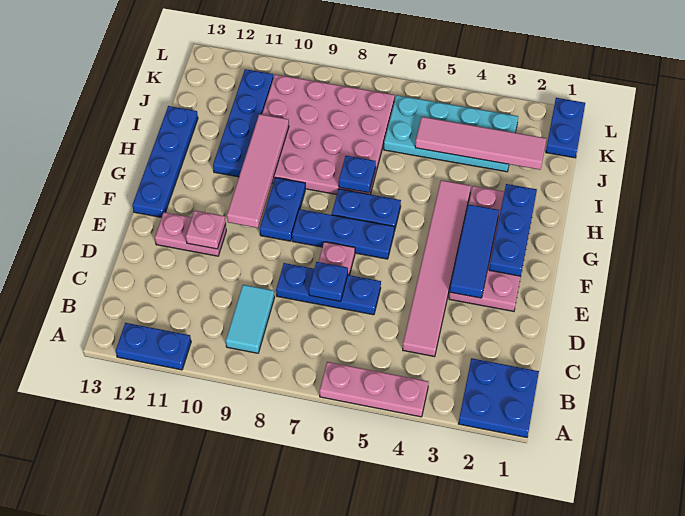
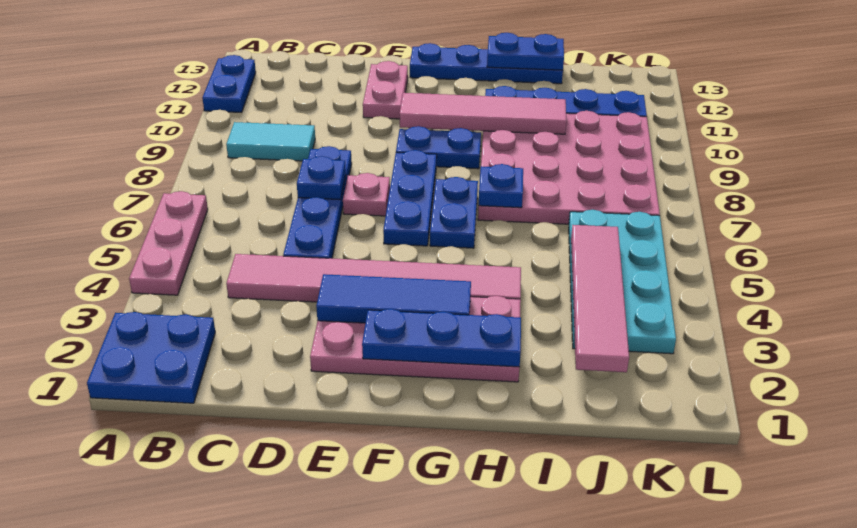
blue plate D6:D8 level 1 -> blue plate D5:D8 level 1
pink plate E11 level 2 -> none
blue plate K1:L1 level 1 -> blue plate H13:I13 level 2

